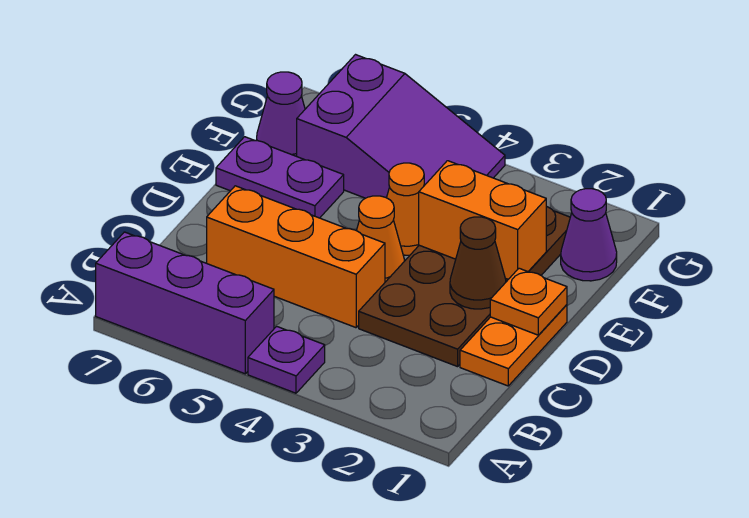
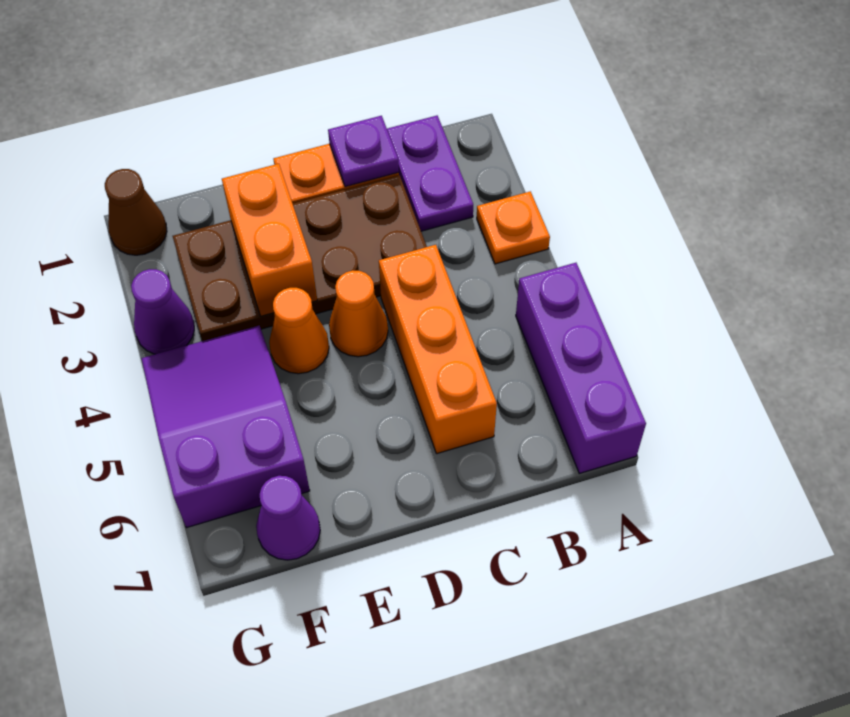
purple plate A4 level 1 -> purple plate C1 level 2
orange plate D1 level 2 -> orange plate A3 level 1
brown cone D2 level 2 -> brown cone G1 level 1
purple plate E6:E7 level 1 -> purple plate B1:B2 level 1
purple cone F1 level 1 -> purple cone G3 level 1

